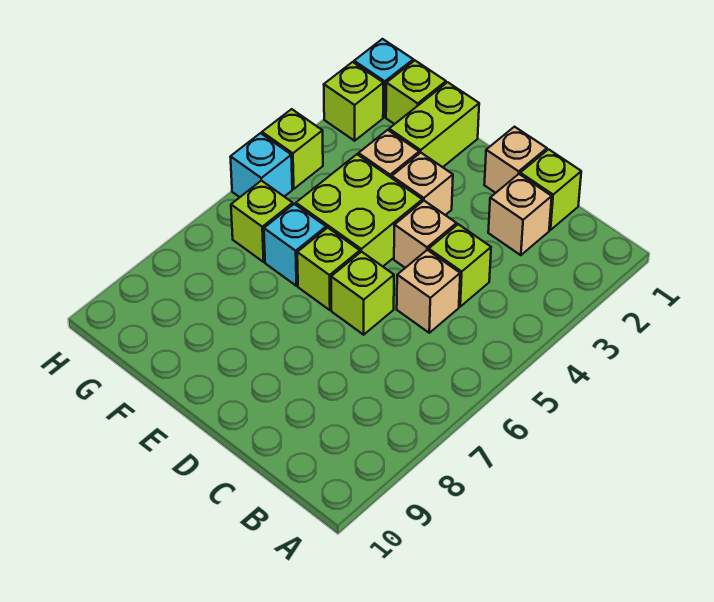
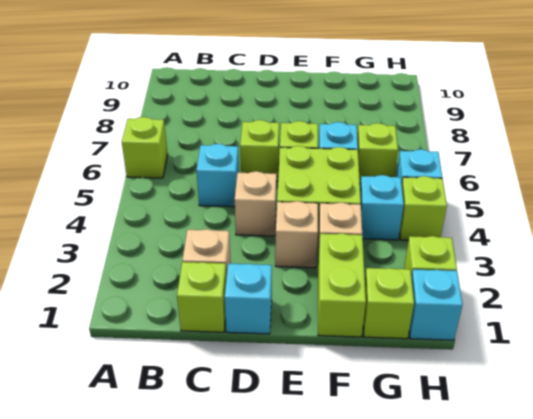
lime brick C4 level 1 -> lime brick A6 level 1
tan brick C5 level 1 -> cyan brick C5 level 1
tan brick D1 level 1 -> cyan brick D1 level 1
none -> cyan brick G4 level 1

